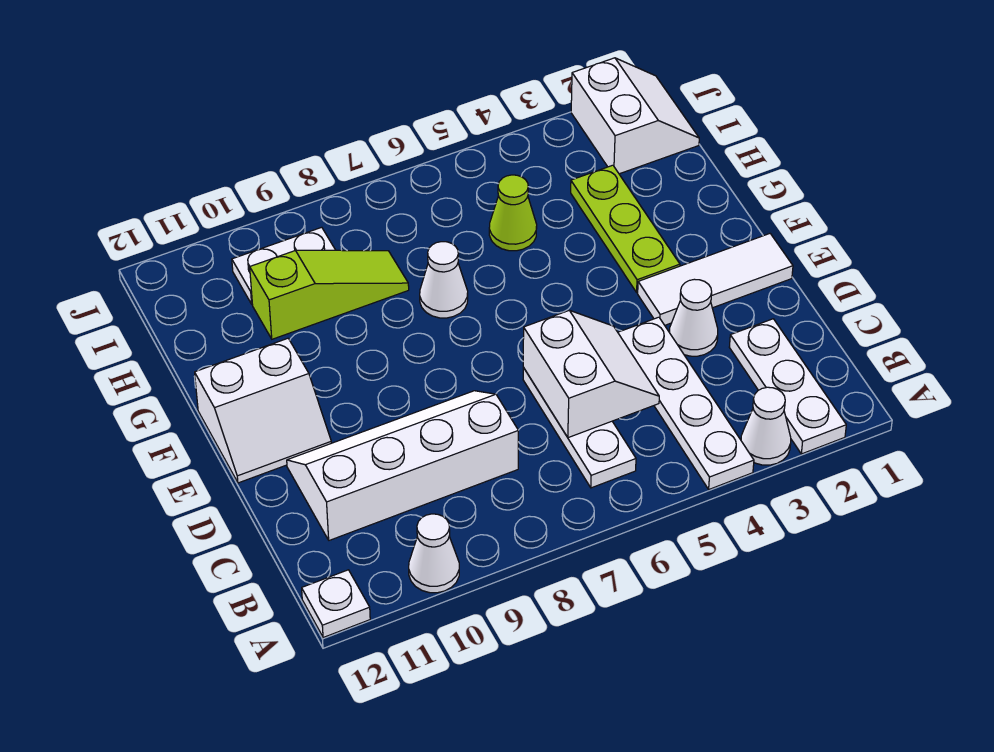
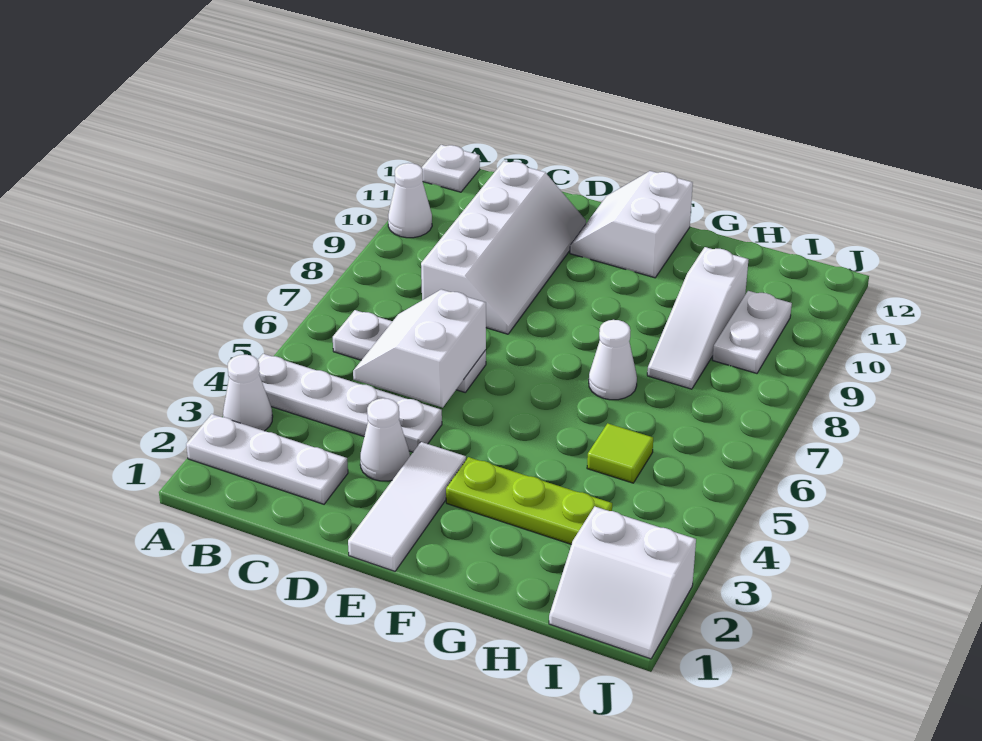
white slope C5:D6 level 2 top 6 -> white slope C5:D6 level 2 top D
lime cone H5 level 1 -> lime tile H5 level 1
lime slope H8:H10 level 1 top 10 -> white slope H8:H10 level 1 top 10

